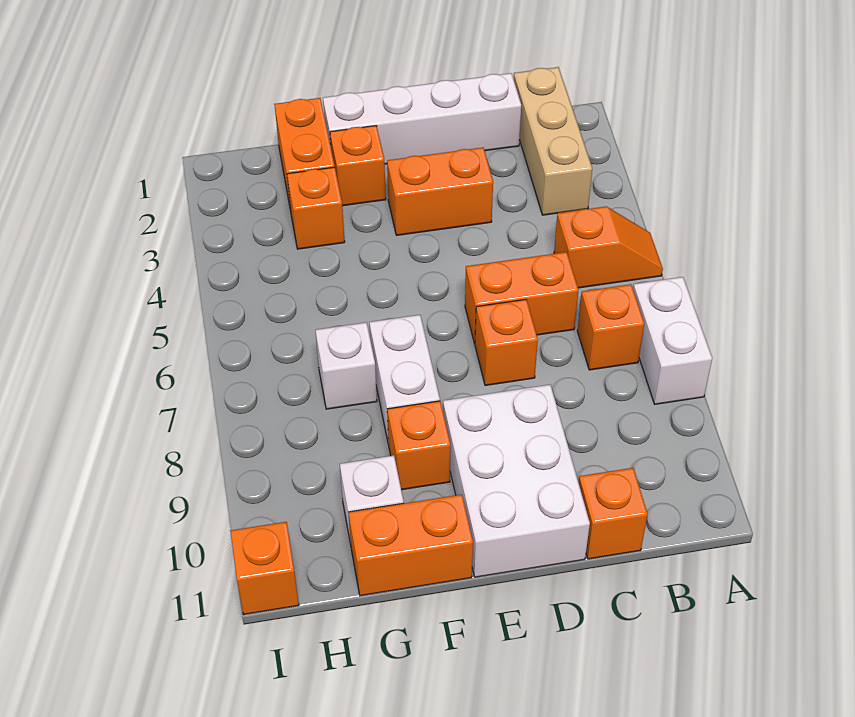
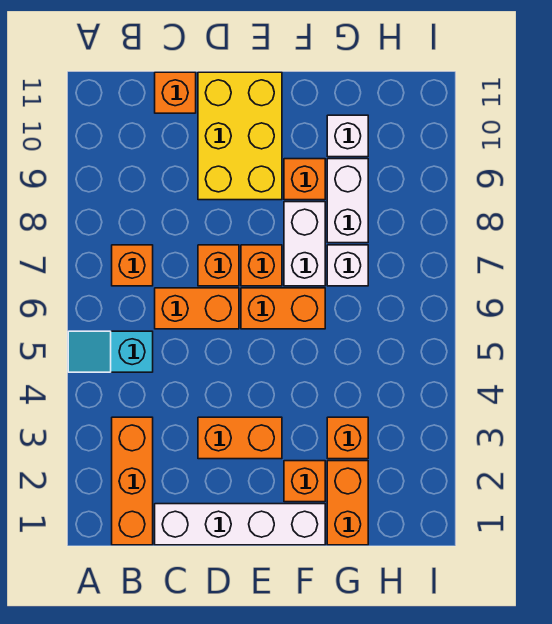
orange slope A5:B5 level 1 top B -> cyan slope A5:B5 level 1 top B
white brick A7:A8 level 1 -> white brick G8:G9 level 1
tan brick B1:B3 level 1 -> orange brick B1:B3 level 1
white brick D9:E11 level 1 -> yellow brick D9:E11 level 1
orange brick F11:G11 level 1 -> orange brick E6:F6 level 1
orange brick I11 level 1 -> orange brick E7 level 1

